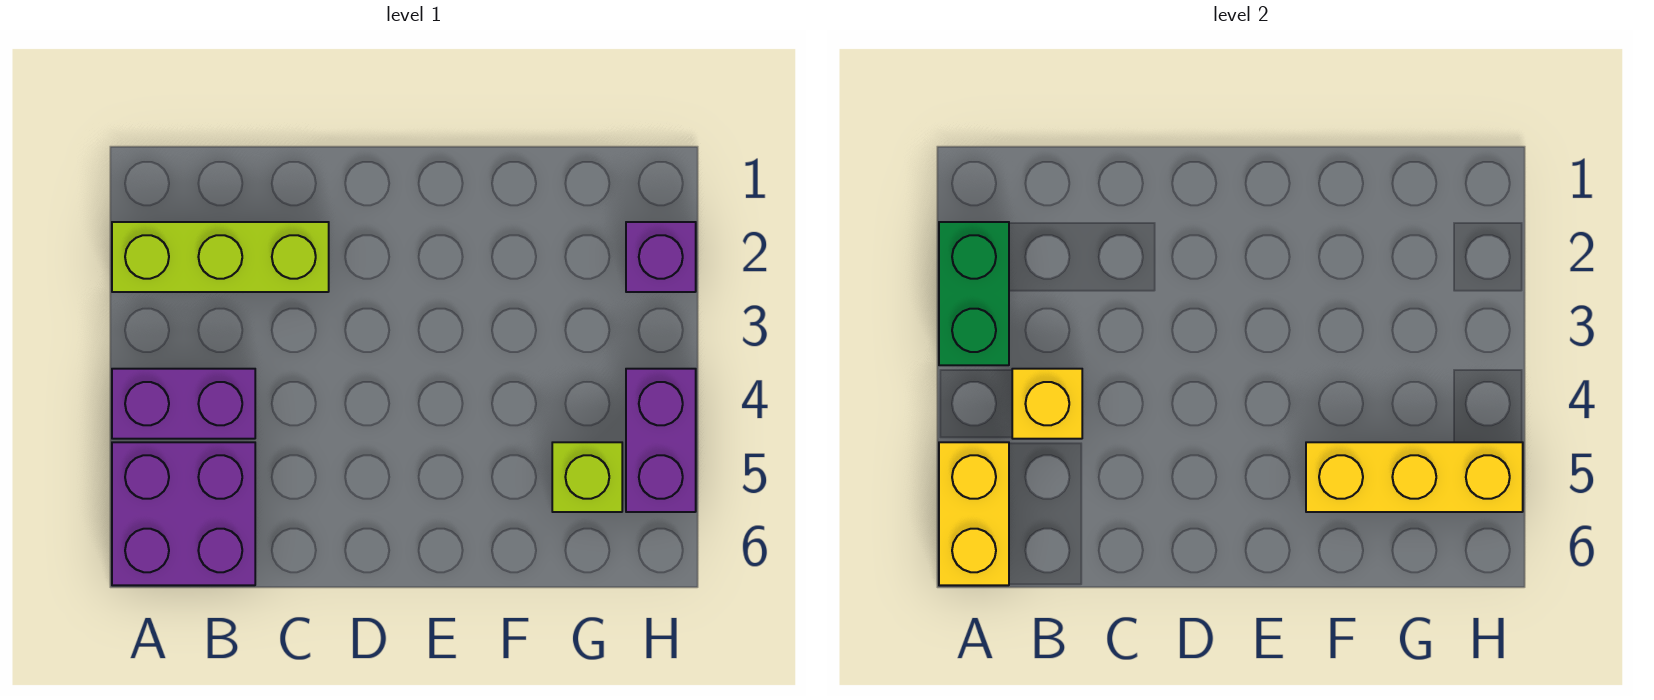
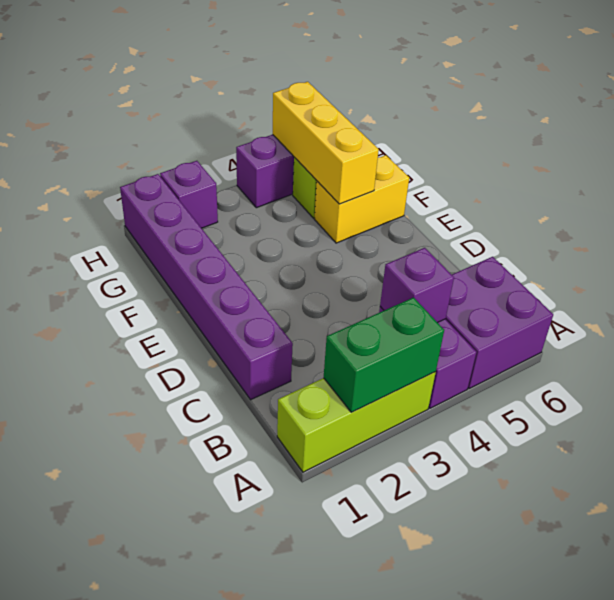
lime brick A2:C2 level 1 -> lime brick A1:A3 level 1
yellow brick A5:A6 level 2 -> yellow brick F5:F6 level 1
yellow brick B4 level 2 -> purple brick B4 level 2
none -> purple brick C1:H1 level 1

